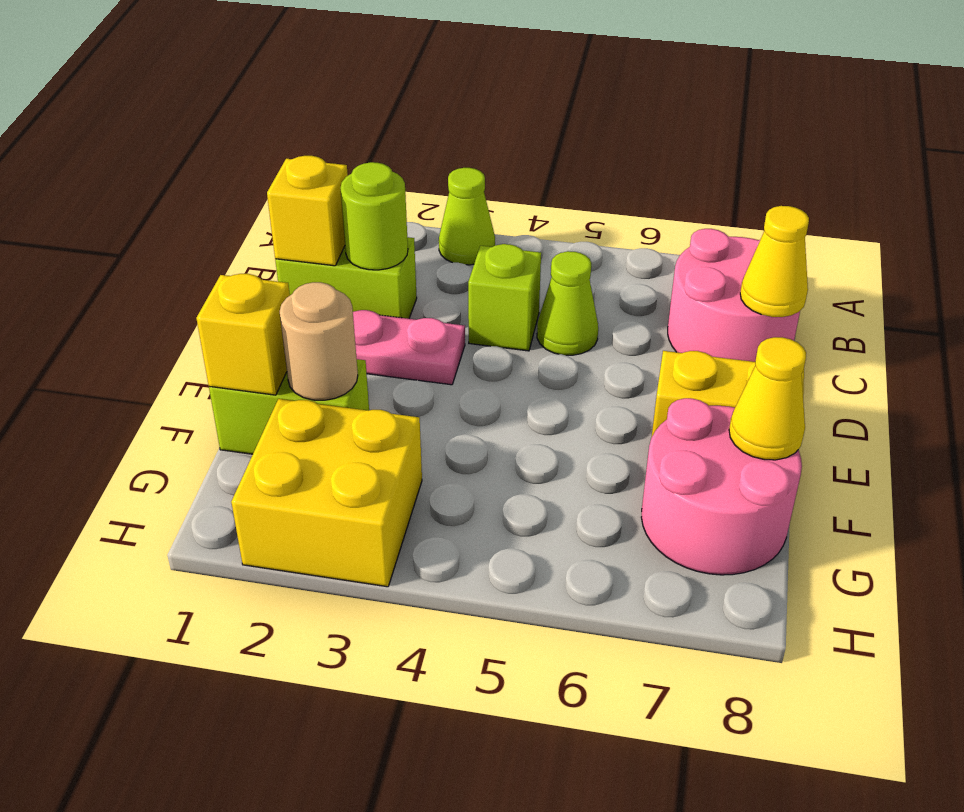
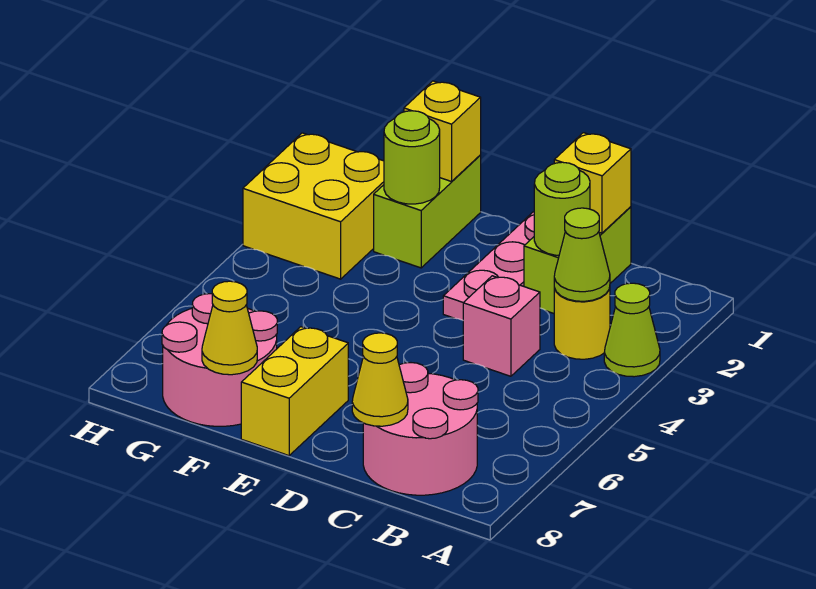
none -> yellow round brick B3 level 1
lime brick C4 level 1 -> pink brick C4 level 1
lime cone C5 level 1 -> lime cone B3 level 2
tan round brick F2 level 2 -> lime round brick F2 level 2

